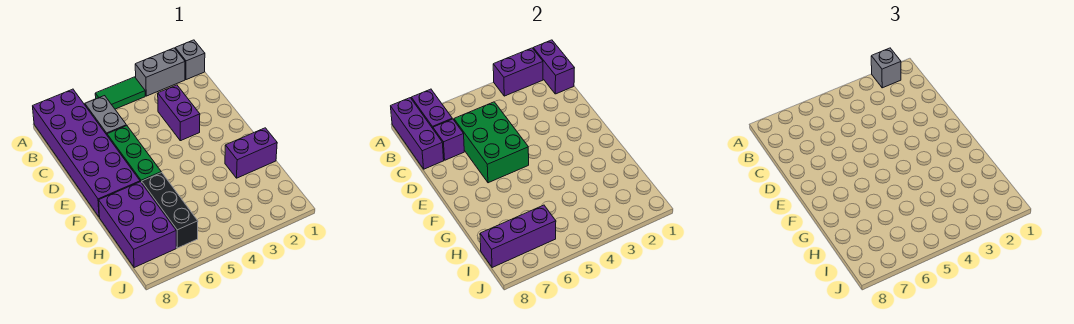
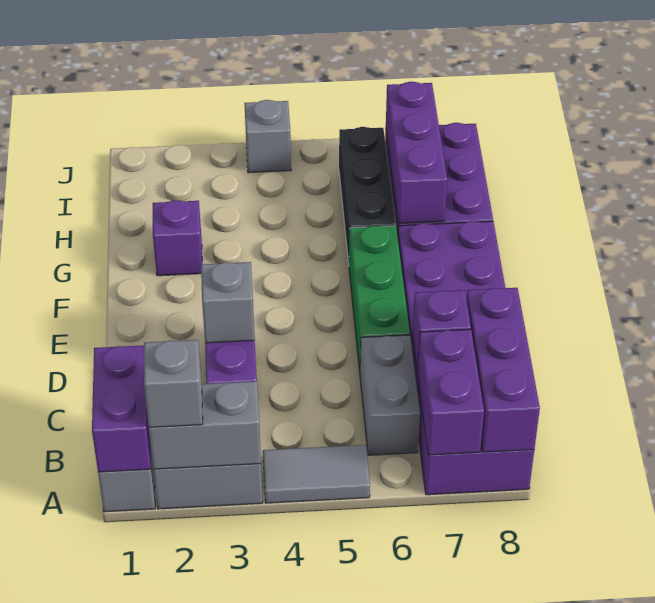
purple brick A2:A3 level 2 -> grey brick A2:A3 level 2
green tile A4:A5 level 1 -> grey tile A4:A5 level 1
green brick C5:E6 level 2 -> none
none -> grey brick D3 level 2
purple brick G1:G2 level 1 -> purple brick G2 level 1
purple brick I6:I8 level 2 -> purple brick G7:I7 level 2
none -> grey brick J4 level 1

